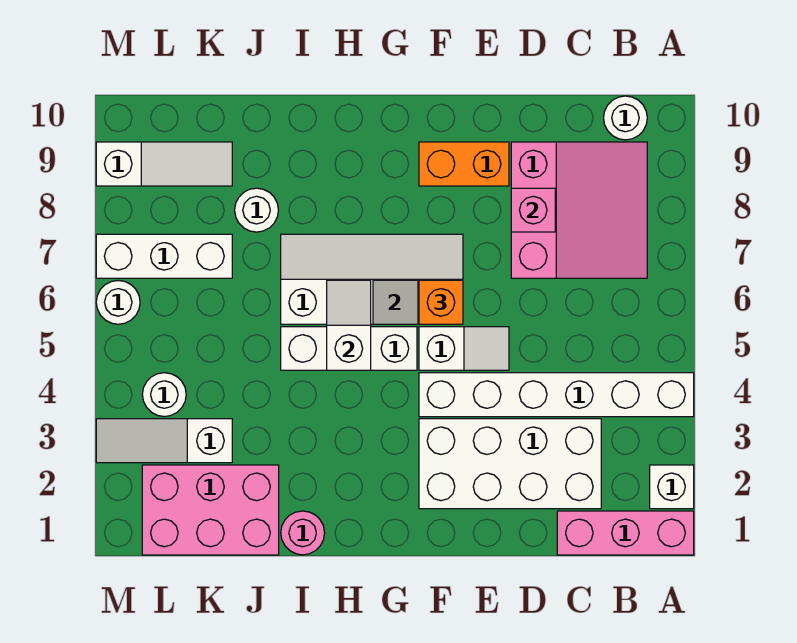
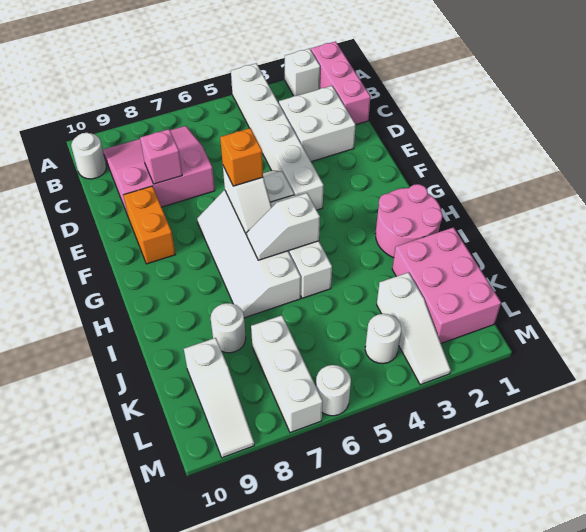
white brick C2:F3 level 1 -> white brick C2:D3 level 1
pink round brick I1 level 1 -> pink round brick H1:I2 level 1
white slope K9:M9 level 1 top M -> white slope K9:M9 level 1 top K

